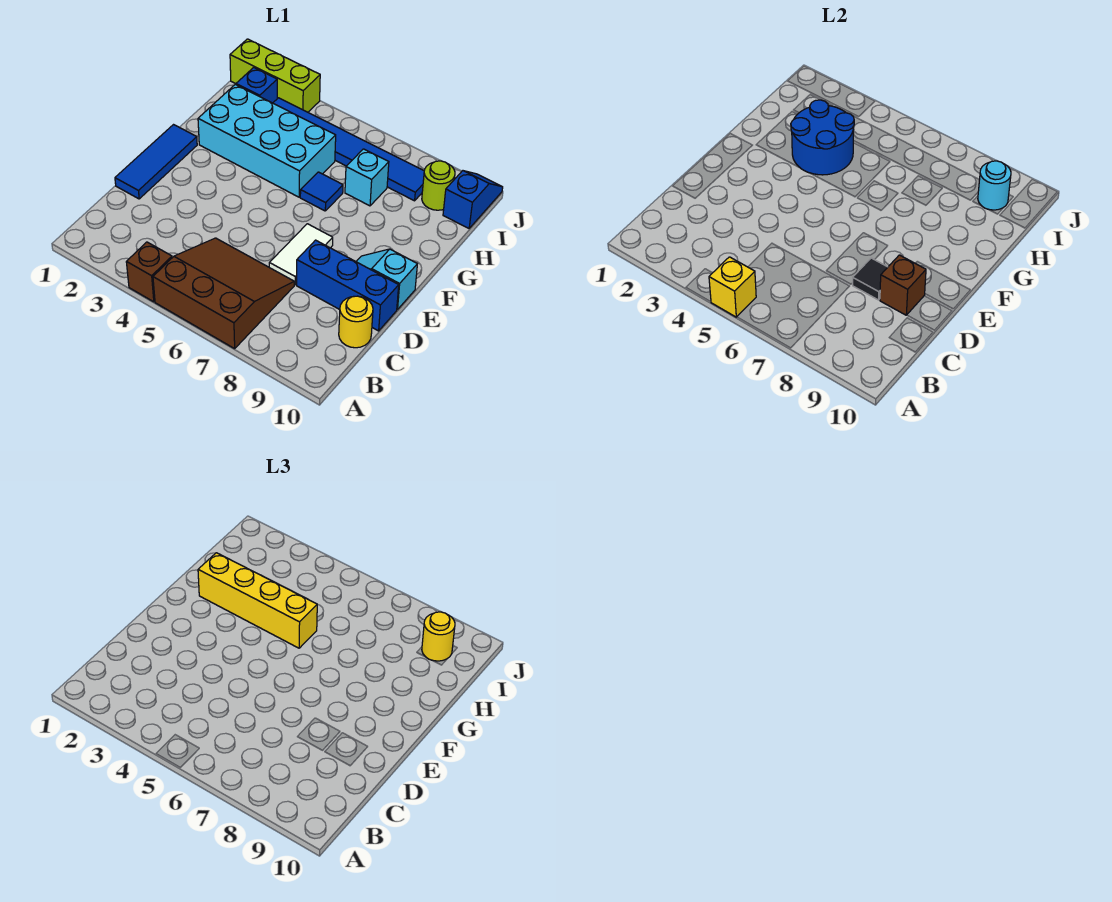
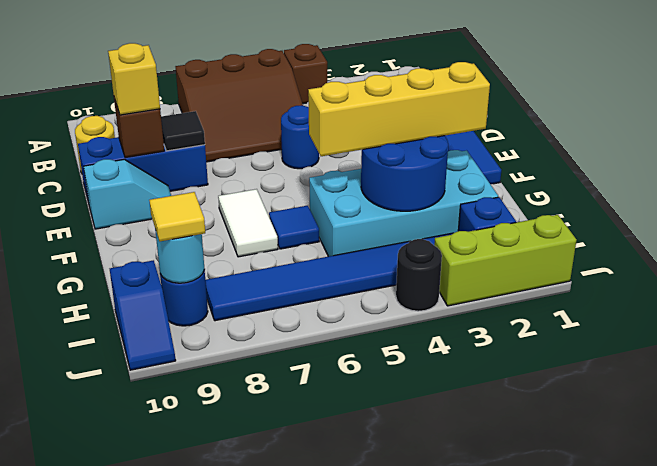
yellow brick A5 level 2 -> yellow brick D9 level 3
none -> blue round brick D5 level 1
white tile D7:E7 level 1 -> white tile F7:G7 level 1
cyan brick H7 level 1 -> none
lime round brick I9 level 1 -> blue round brick I9 level 1
yellow round brick I9 level 3 -> yellow tile I9 level 3
none -> black round brick J4 level 1

